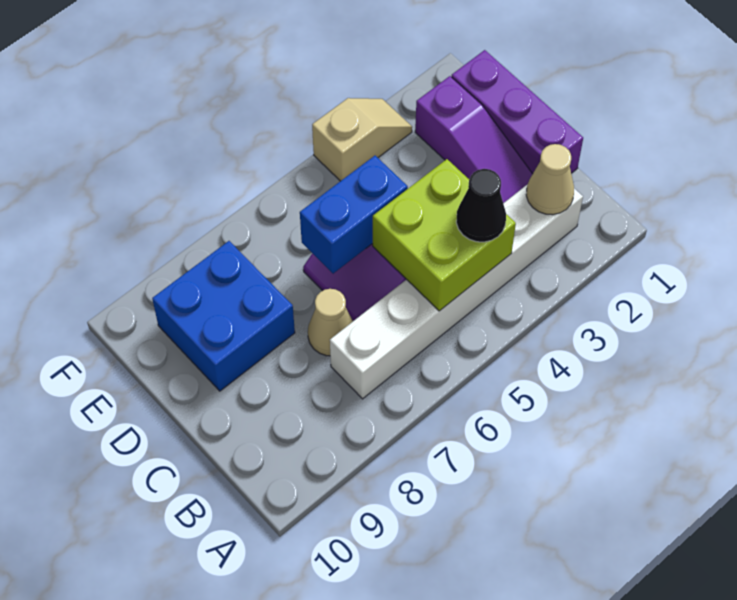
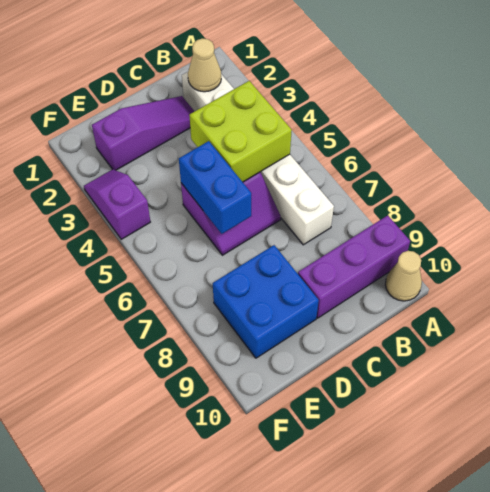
black cone B4 level 3 -> none
purple brick C1:E1 level 1 -> purple brick A9:C9 level 1
tan cone C7 level 1 -> tan cone A10 level 1
tan slope F3:F4 level 1 top 4 -> purple slope F3:F4 level 1 top 4

